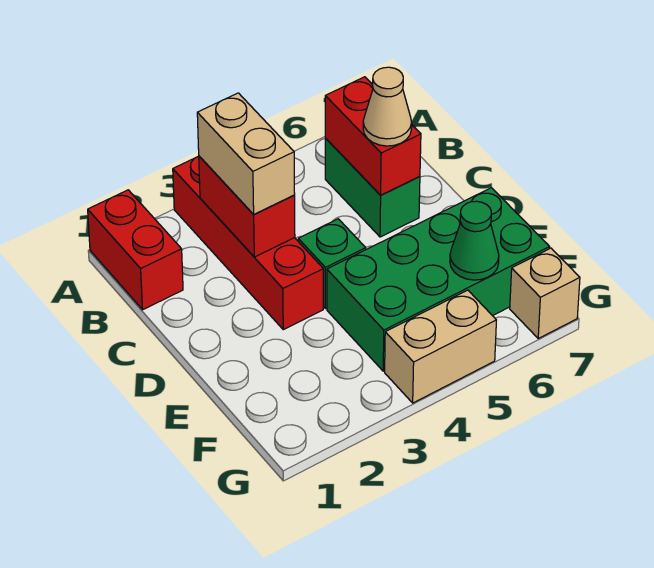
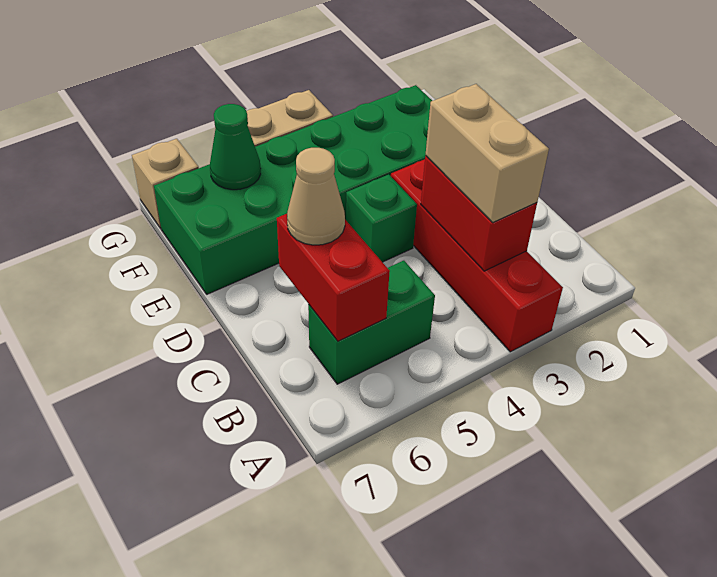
red brick A1:B1 level 1 -> none
green brick B6:C6 level 1 -> green brick B5:B6 level 1
green brick E4:F7 level 1 -> green brick E2:F7 level 1

